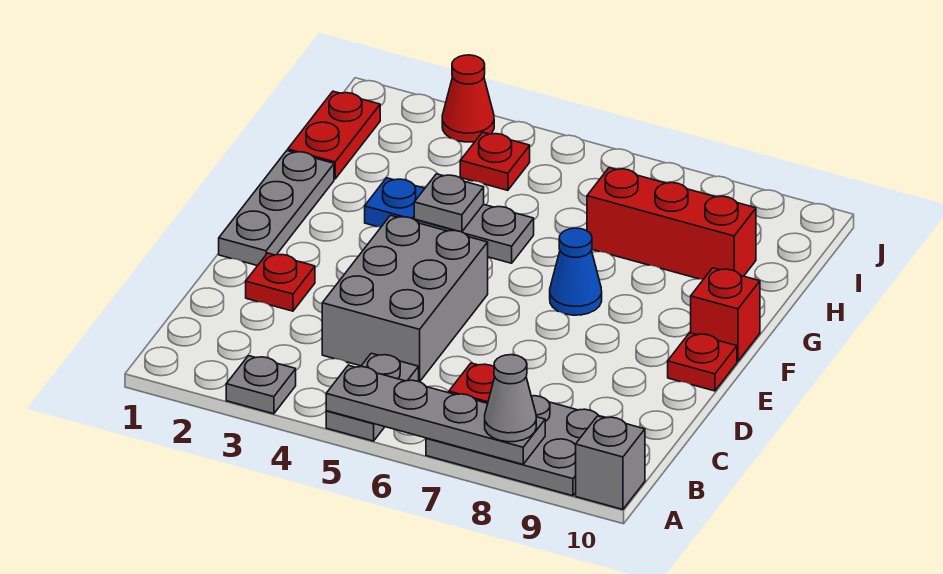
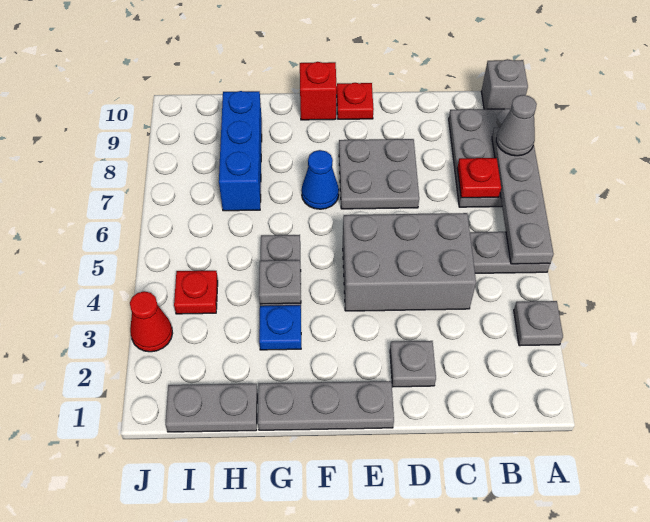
red plate D2 level 1 -> grey plate D2 level 1
none -> grey plate D7:E8 level 1
red plate H1:I1 level 1 -> grey plate H1:I1 level 1
red brick H7:H9 level 1 -> blue brick H7:H9 level 1

